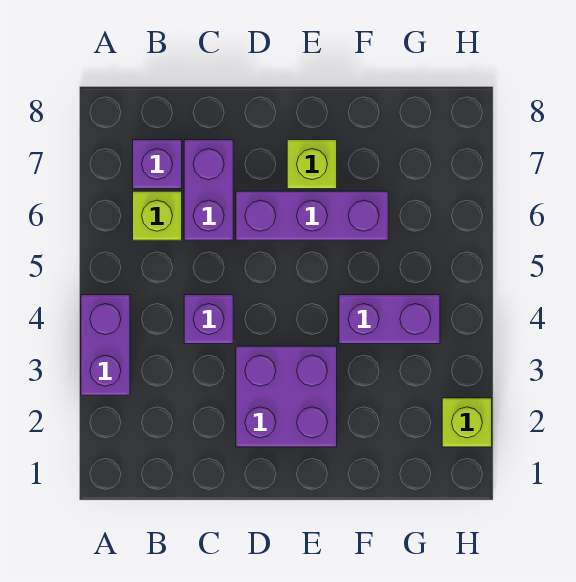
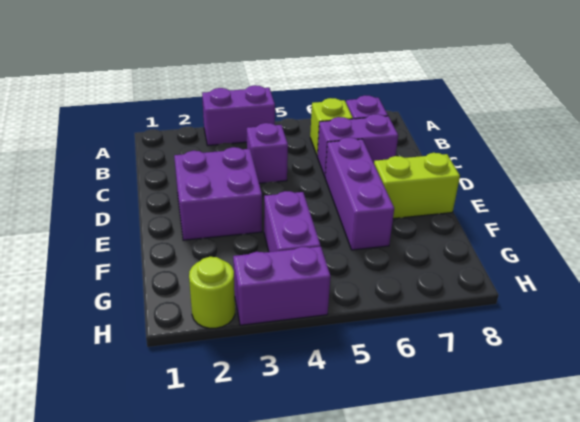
lime brick E7 level 1 -> lime brick E7:E8 level 1
lime brick H2 level 1 -> lime round brick H2 level 1
none -> purple brick H3:H4 level 1

